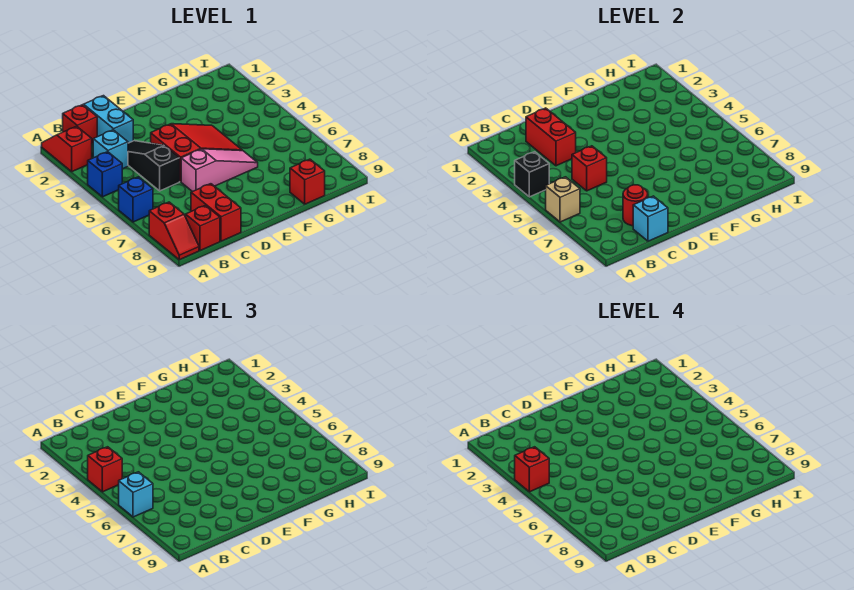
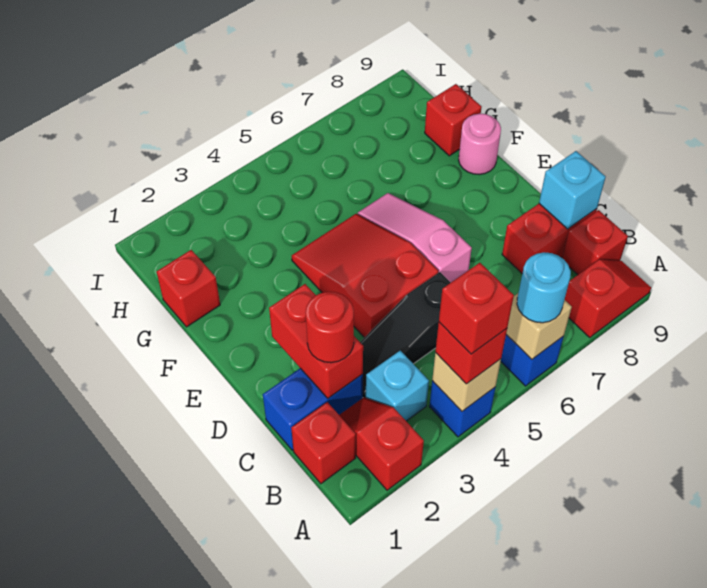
red slope A1:A2 level 1 top 2 -> red slope A2:B2 level 1 top A
black brick A4 level 2 -> tan brick A4 level 2
cyan brick A6 level 3 -> cyan round brick A6 level 3
cyan brick C1:C2 level 1 -> blue brick C1:C2 level 1
red brick C2:C3 level 2 -> red brick C2:D2 level 2
red brick C5 level 2 -> red brick G1 level 1
red round brick C8 level 2 -> red round brick C2 level 3
none -> pink round brick F9 level 1

